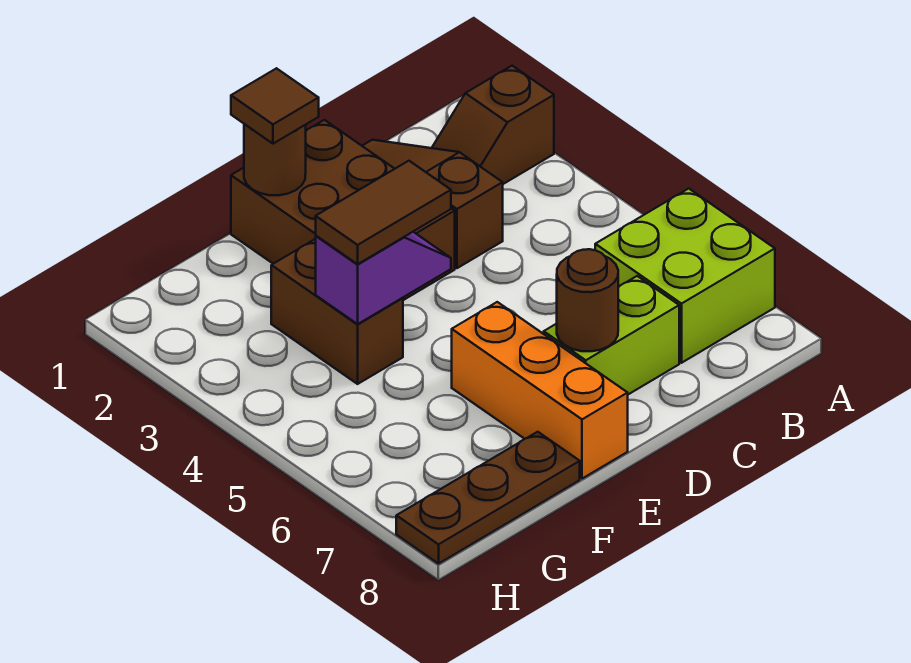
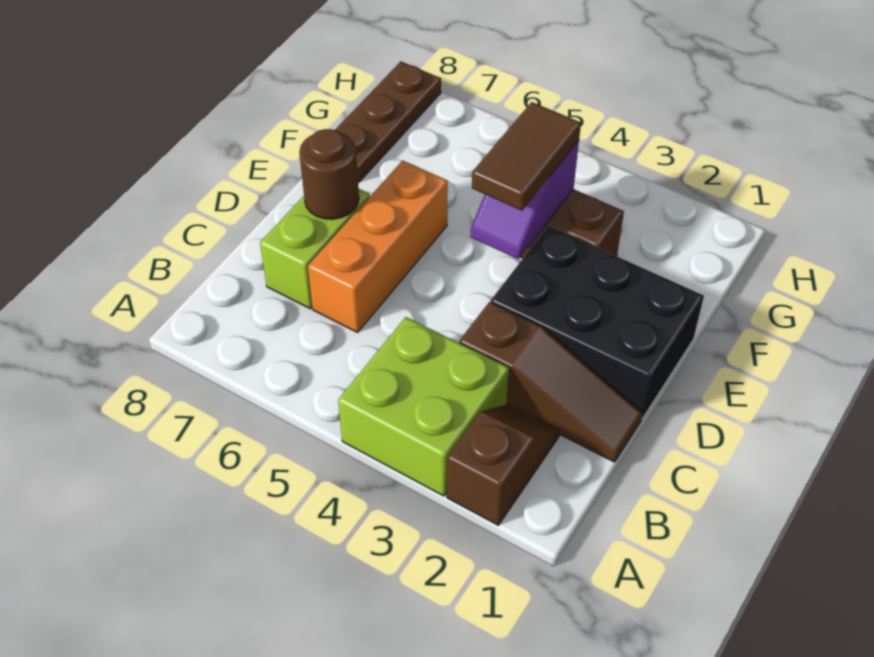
lime brick A6:B7 level 1 -> lime brick A3:B4 level 1
brown brick D1:E3 level 1 -> black brick D1:E3 level 1
brown round brick E1 level 2 -> none
brown tile E1 level 3 -> none
orange brick E6:E8 level 1 -> orange brick C6:E6 level 1

